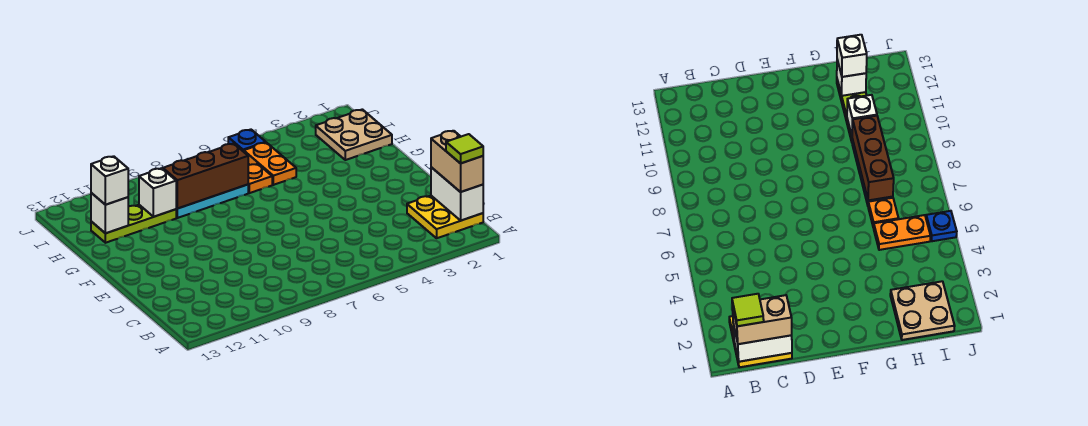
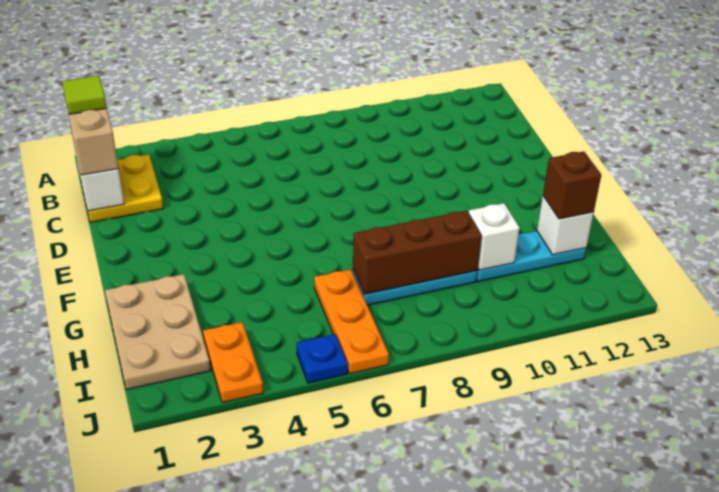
tan plate H1:I2 level 1 -> tan plate G1:I2 level 1
orange plate H5:I5 level 1 -> orange plate I3:J3 level 1
orange plate H6 level 1 -> orange plate H6:J6 level 1
lime plate H10:H12 level 1 -> cyan plate H10:H12 level 1
white brick H12 level 3 -> brown brick H12 level 3

